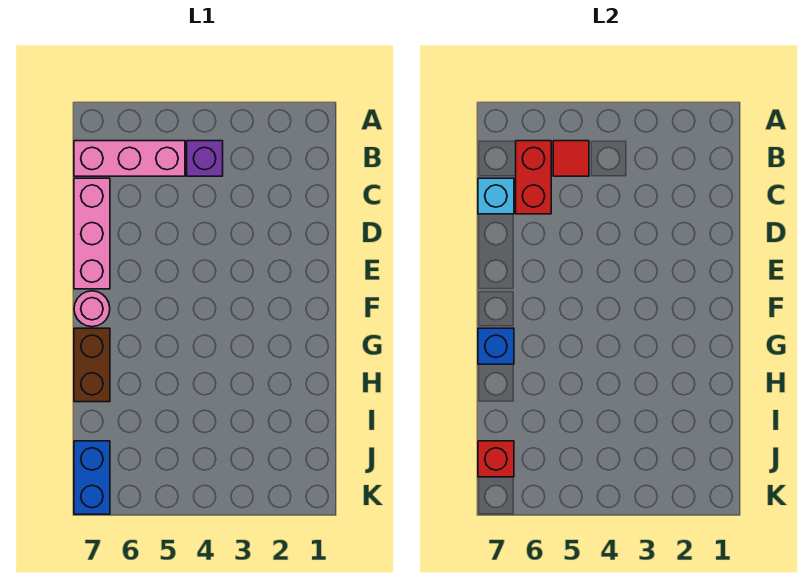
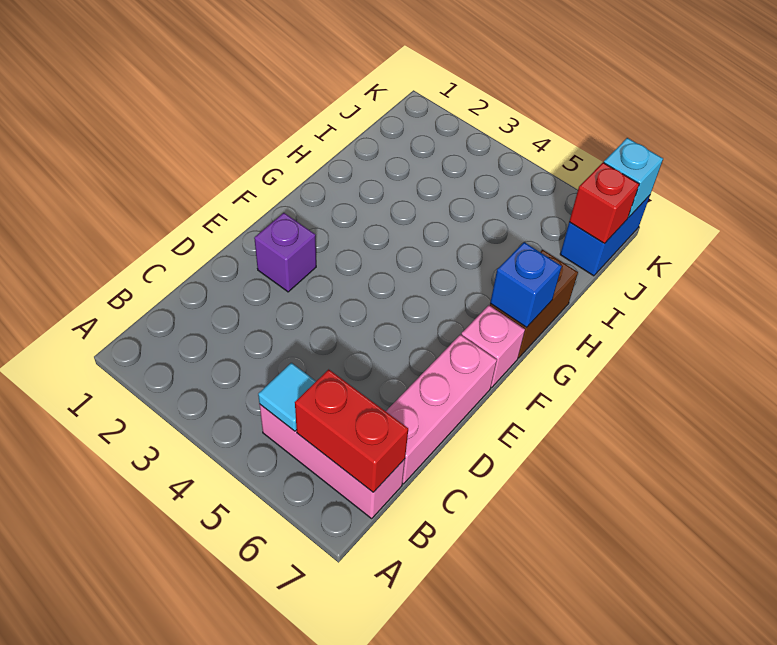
purple brick B4 level 1 -> purple brick E2 level 1
red tile B5 level 2 -> cyan tile B5 level 2
red brick B6:C6 level 2 -> red brick B6:B7 level 2
cyan brick C7 level 2 -> cyan brick K7 level 2
pink round brick F7 level 1 -> pink brick F7 level 1

